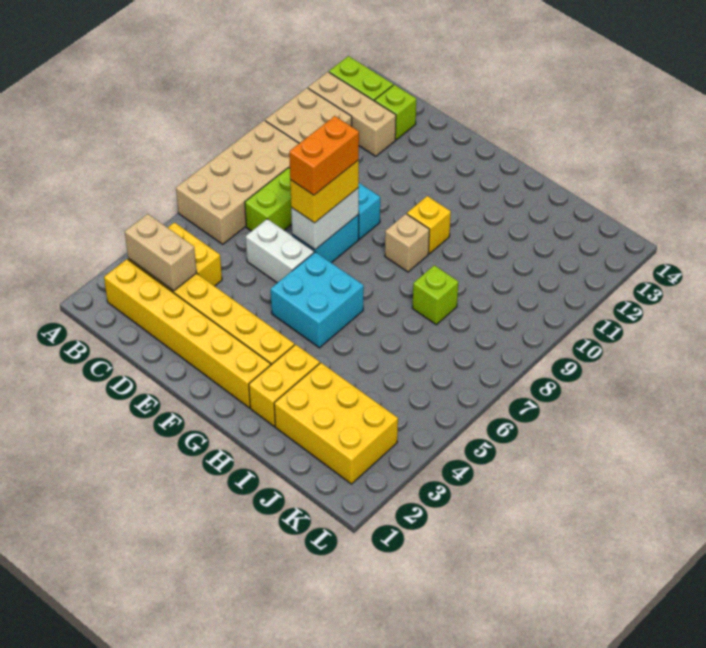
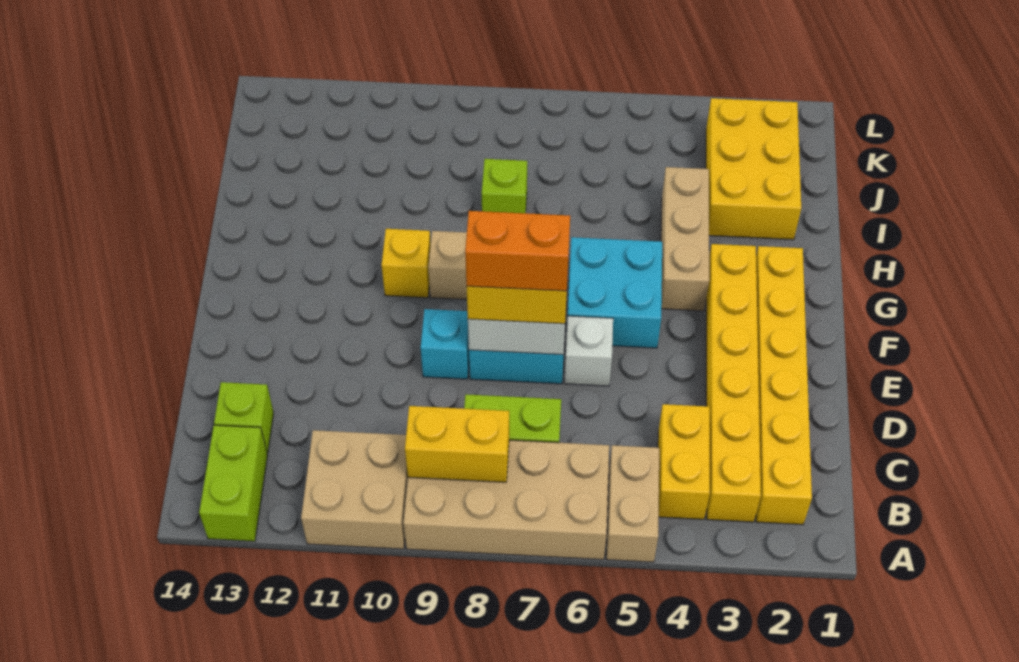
tan brick A12:C12 level 1 -> tan brick G4:I4 level 1
tan brick B3:C3 level 2 -> tan brick A5:B5 level 1
white brick D6:E6 level 1 -> white brick E6 level 1
yellow brick H2:H3 level 1 -> yellow brick B8:B9 level 2

